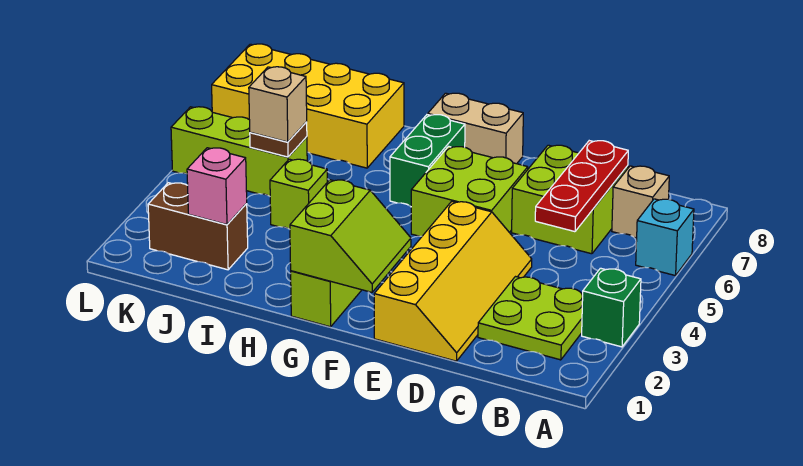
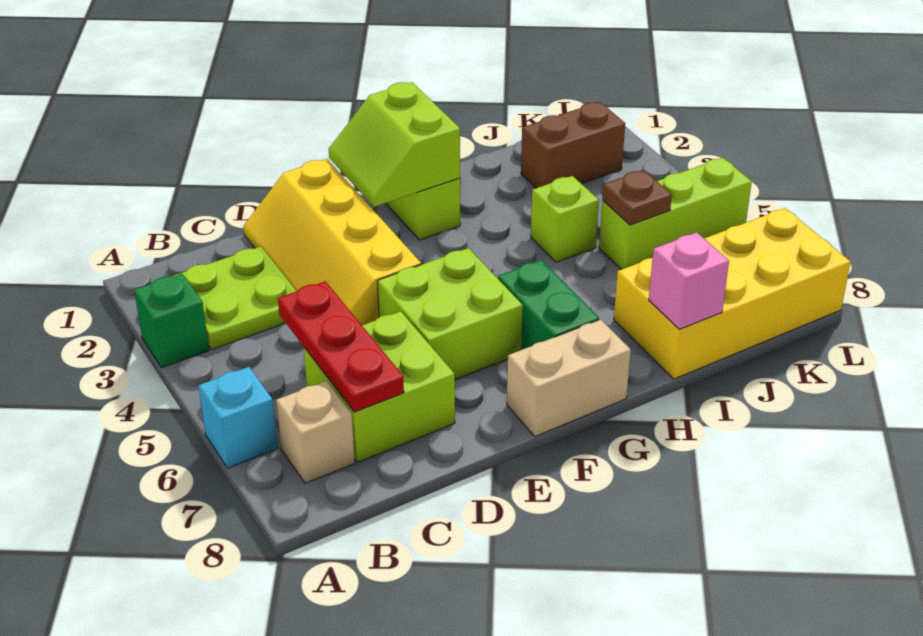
pink brick J2 level 2 -> pink brick I8 level 2
tan brick J5 level 3 -> none

